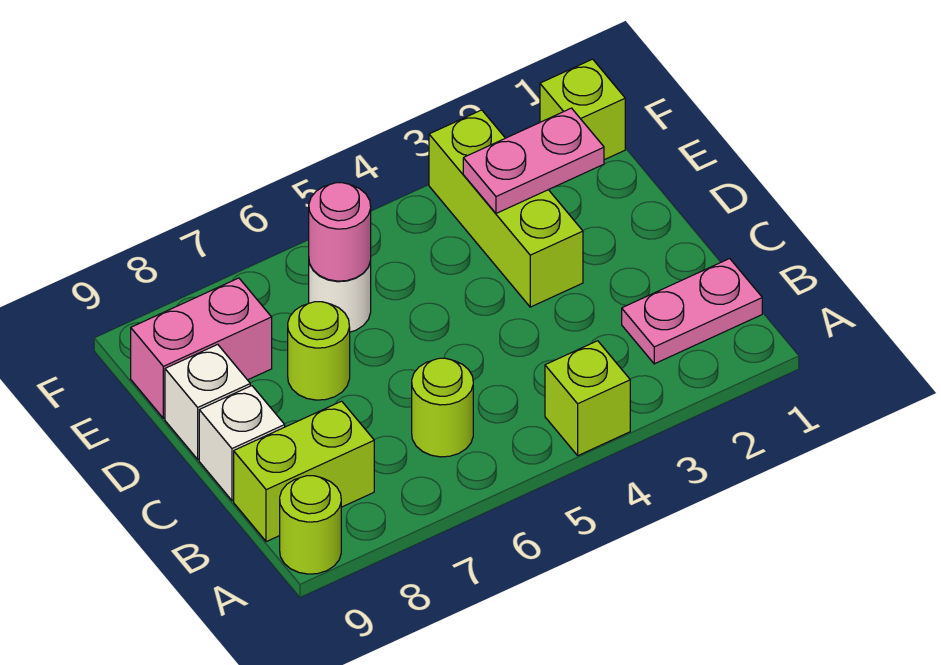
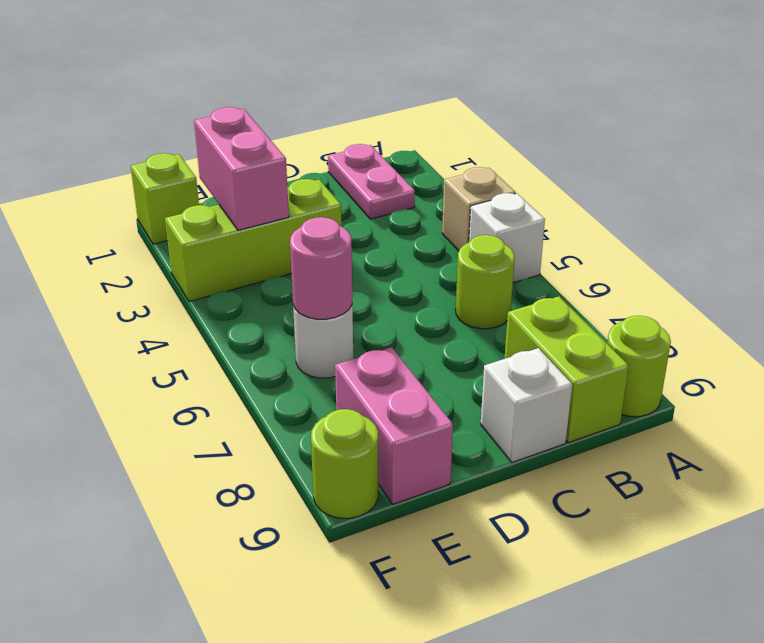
lime brick A4 level 1 -> tan brick A4 level 1
lime round brick D7 level 1 -> lime round brick F9 level 1
white brick D9 level 1 -> white brick A5 level 1
pink plate E2:E3 level 2 -> pink brick E2:E3 level 2

